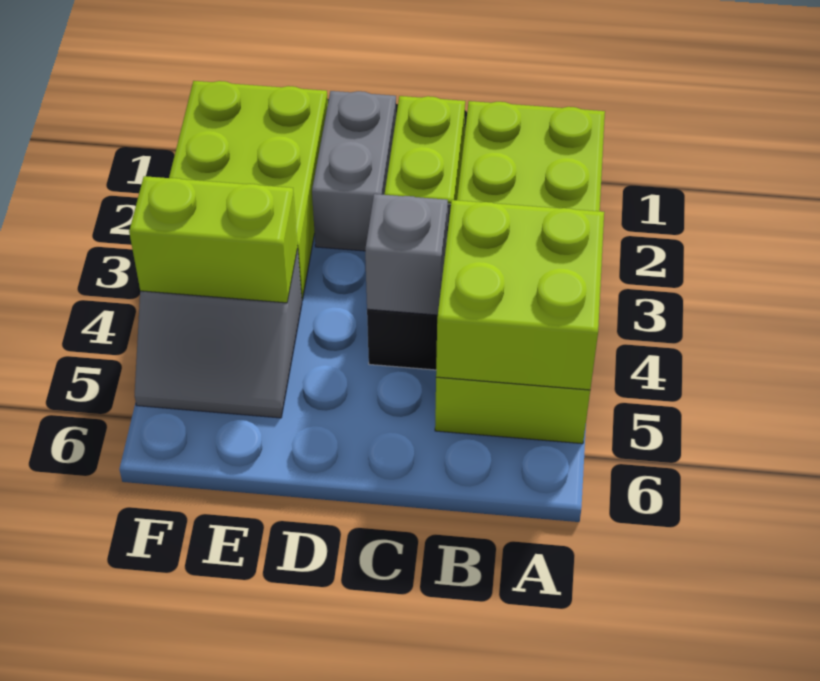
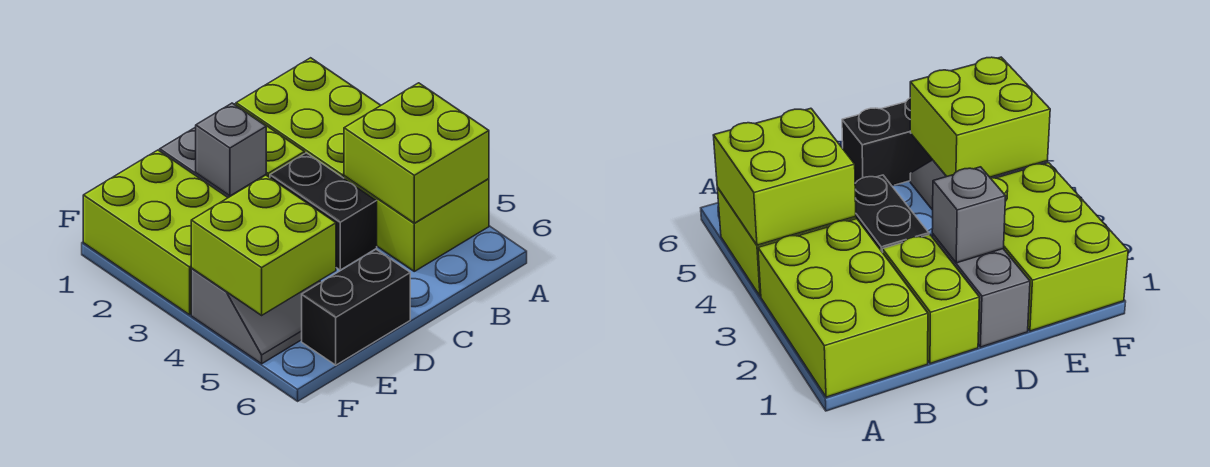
grey brick C4 level 2 -> grey brick D2 level 2
none -> black brick D6:E6 level 1
lime brick E4:F4 level 2 -> lime brick E4:F5 level 2

